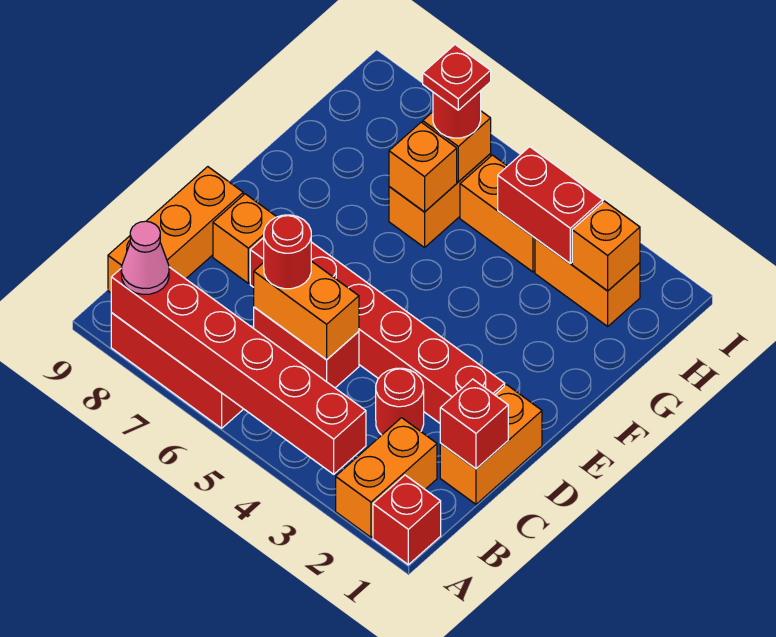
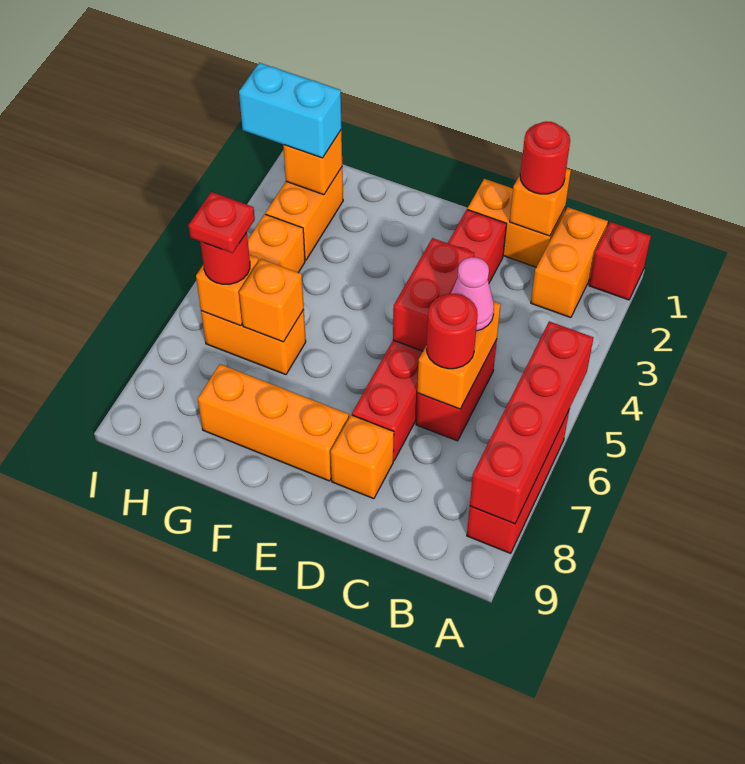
orange brick A2:B2 level 1 -> orange brick B1:B2 level 1
red brick A3:A8 level 2 -> red brick A5:A8 level 2
pink cone A8 level 3 -> pink cone C5 level 3
orange brick B9:D9 level 1 -> orange brick E8:G8 level 1
red brick C1 level 2 -> orange brick C1 level 2
red round brick C3 level 1 -> red round brick C1 level 3
none -> cyan brick H2:I2 level 3
red brick H3:H4 level 2 -> red brick D4:D5 level 2

